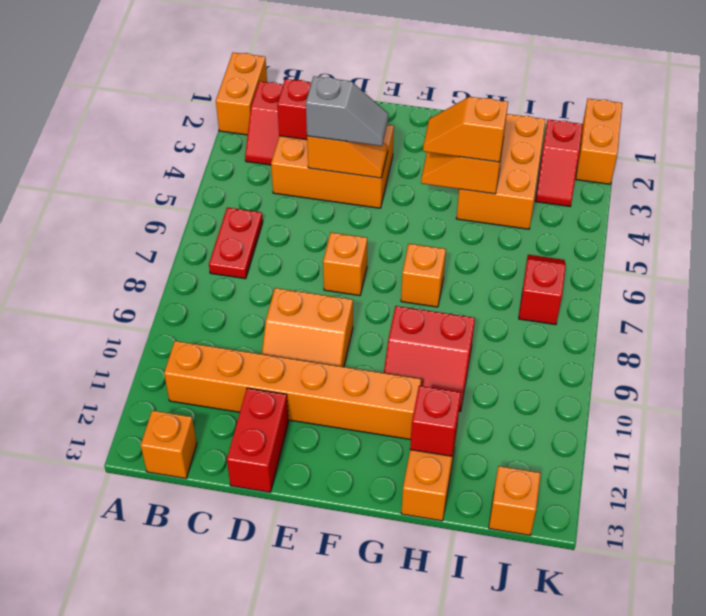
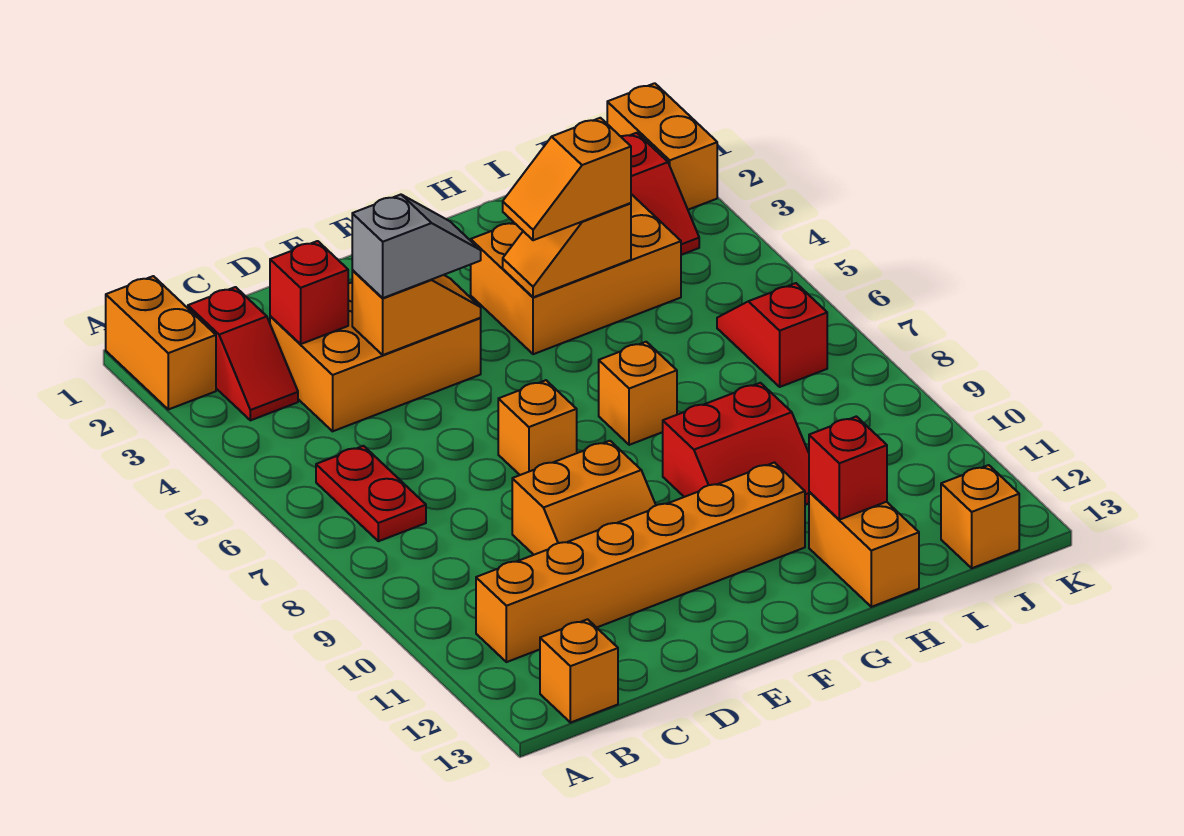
red brick D12:D13 level 1 -> none
orange brick H2:I4 level 1 -> orange brick G3:I4 level 1

